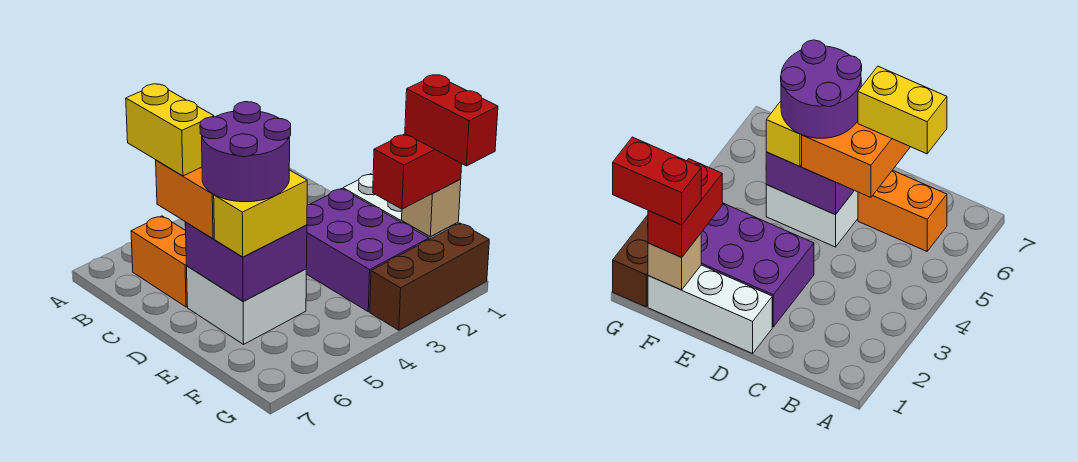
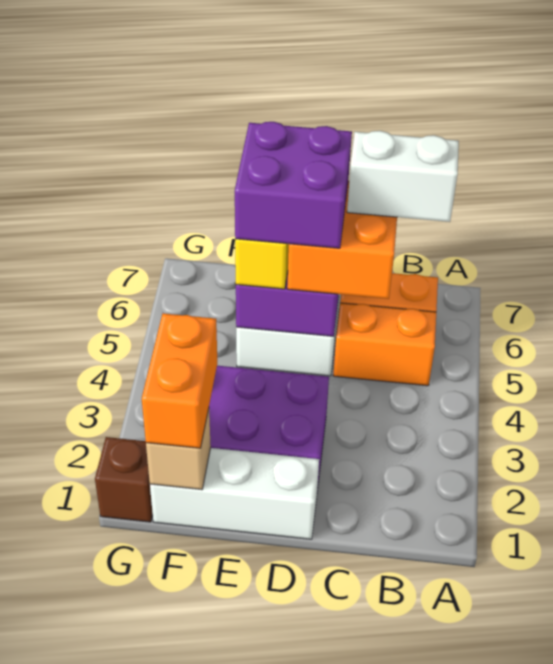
none -> orange brick B5:C5 level 1
yellow brick B6:C6 level 4 -> white brick B6:C6 level 4
purple round brick D5:E6 level 4 -> purple brick D5:E6 level 4
red brick F1:F2 level 3 -> orange brick F1:F2 level 3
red brick F1:G1 level 4 -> none
brown brick G1:G3 level 1 -> brown brick G1 level 1

